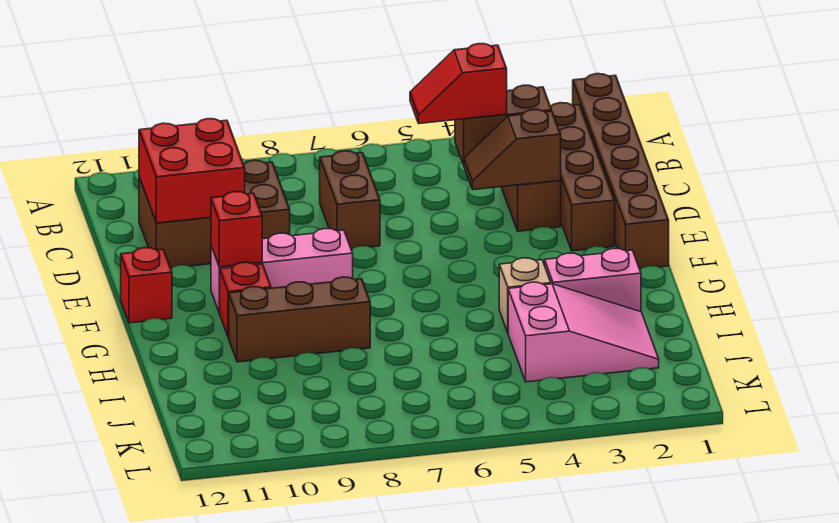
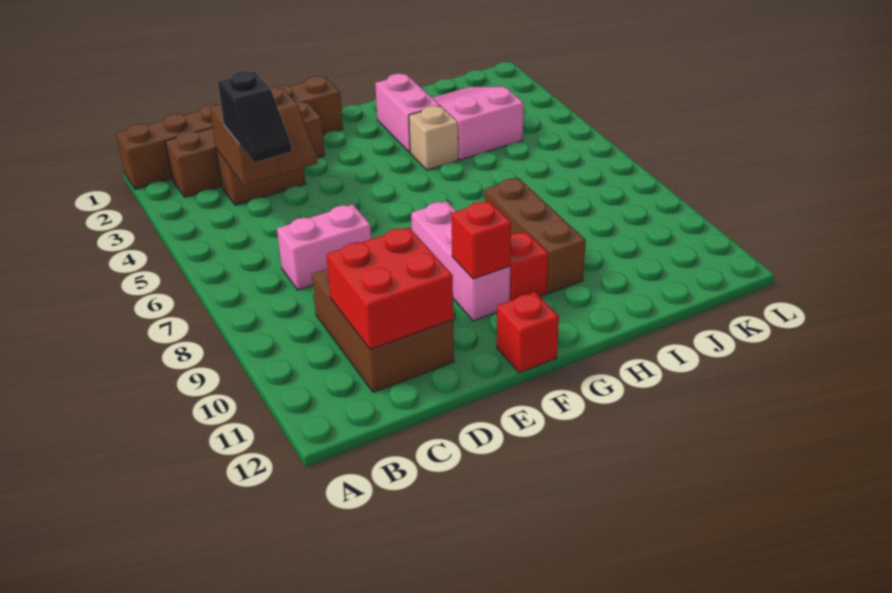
red slope C4:C5 level 3 top 4 -> black slope C4:C5 level 3 top 4
brown brick C7:D7 level 1 -> pink brick C7:D7 level 1

